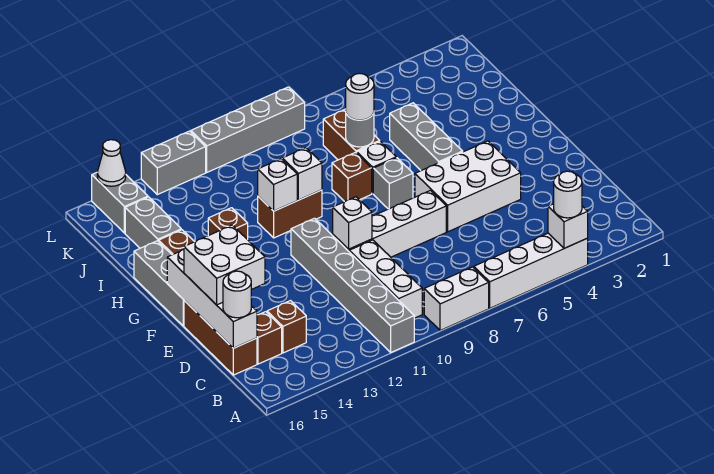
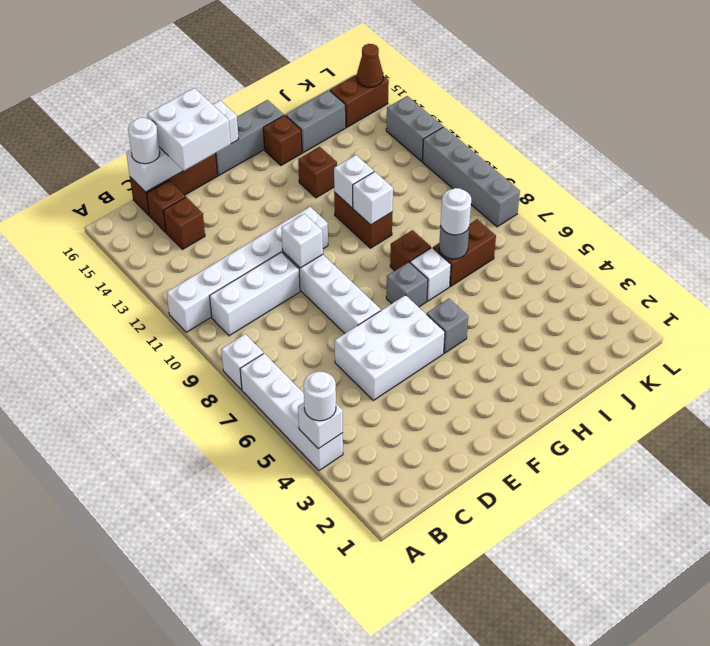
white brick A8:A9 level 1 -> white brick A8 level 1
grey brick A11:F11 level 1 -> white brick A11:F11 level 1
white brick E4:F6 level 1 -> white brick D5:F6 level 1
grey brick G5:I5 level 1 -> grey brick G5 level 1
grey brick K15:L15 level 1 -> brown brick K15:L15 level 1
white cone L15 level 2 -> brown cone L15 level 2

